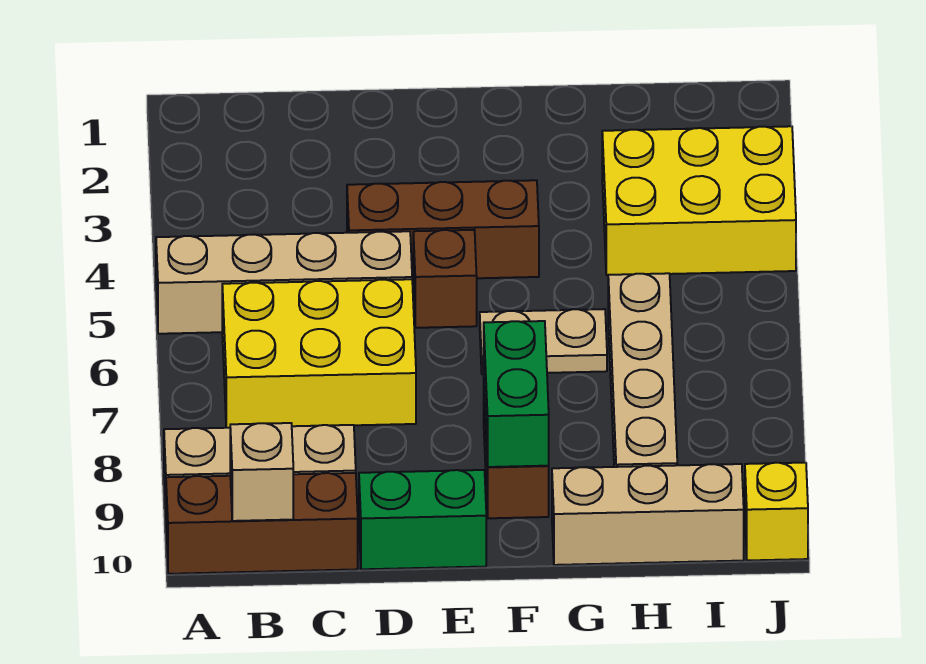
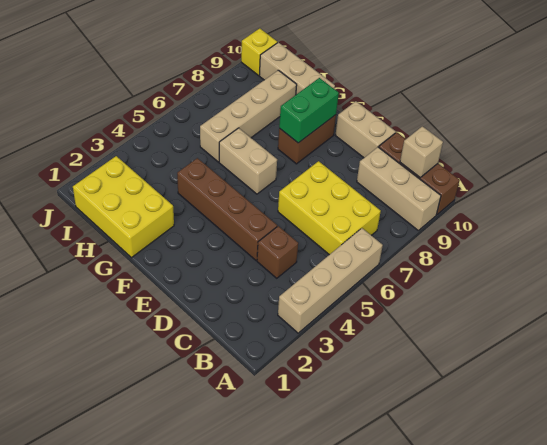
tan brick A5:D5 level 1 -> tan brick A3:A6 level 1
brown brick D4:F4 level 1 -> brown brick D4:G4 level 1
green brick D10:E10 level 1 -> tan brick D10:E10 level 1
brown brick E5 level 1 -> brown brick C4 level 1
tan plate F6:G6 level 1 -> tan brick F6:G6 level 1
yellow brick H3:J4 level 1 -> yellow brick G1:I2 level 1

